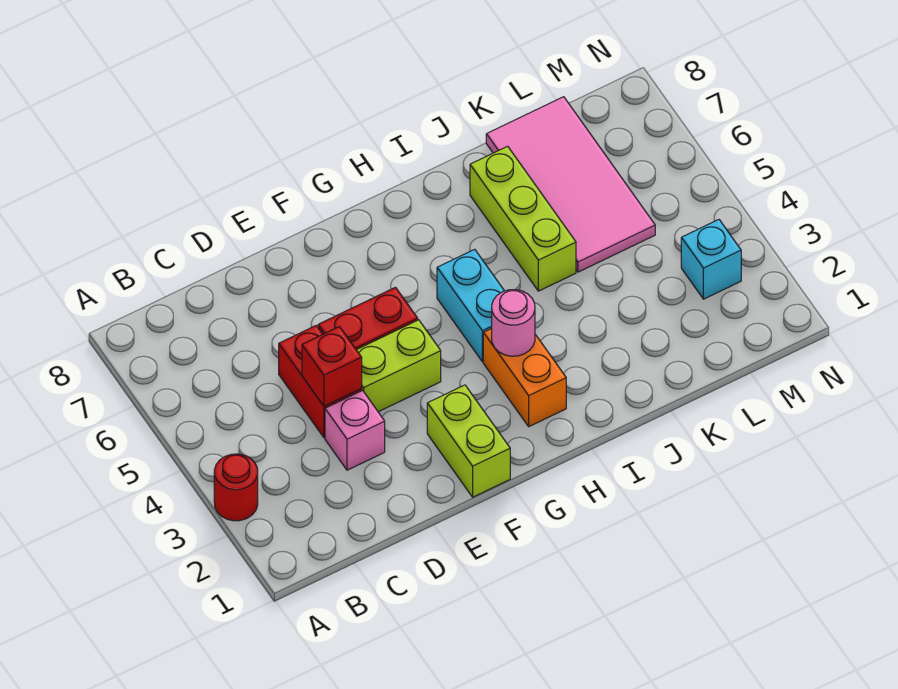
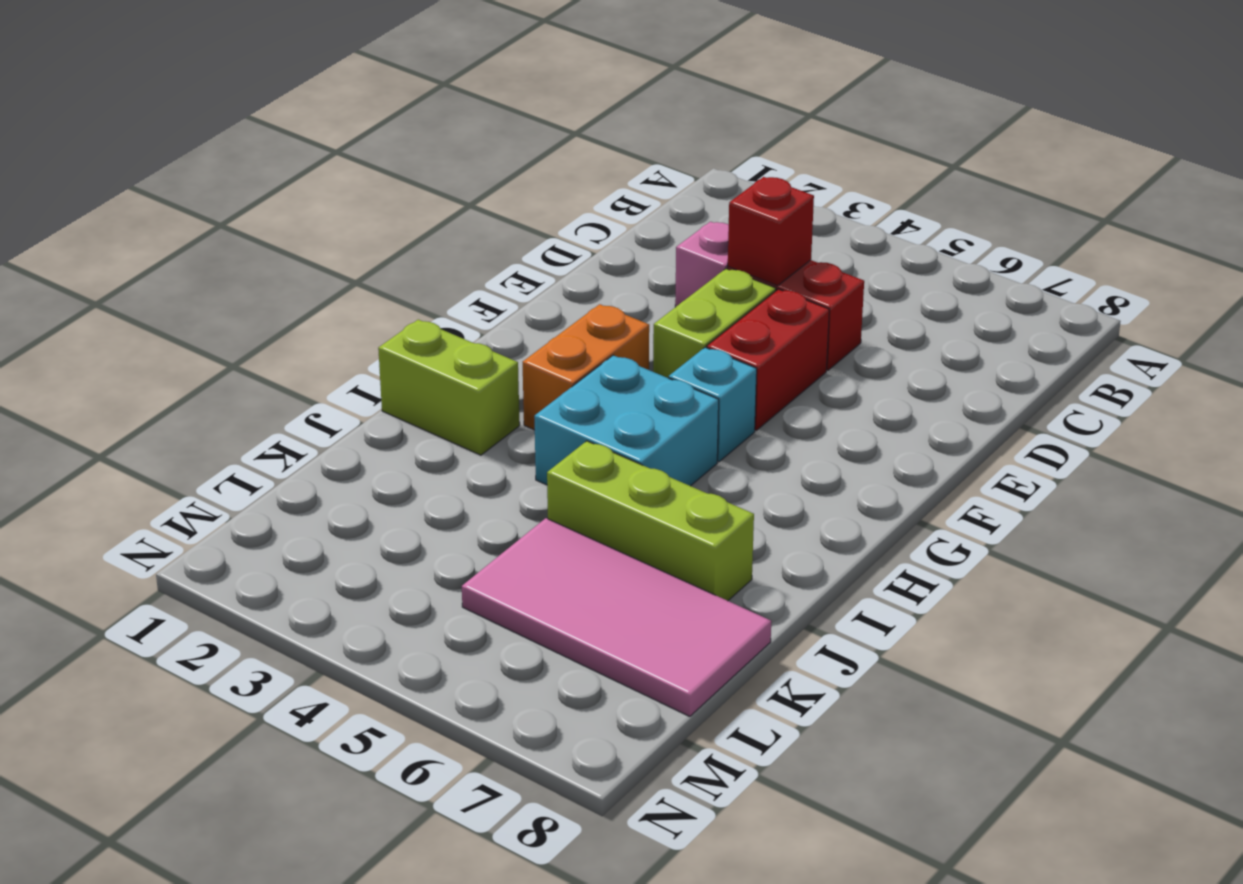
red round brick A3 level 1 -> none
lime brick F1:F2 level 1 -> lime brick I1:I2 level 1
orange brick H2:H3 level 1 -> orange brick G3:H3 level 1
pink round brick H3 level 2 -> none
cyan brick H4:H5 level 1 -> cyan brick H4:I5 level 1
cyan brick M3 level 1 -> cyan brick G5 level 1

